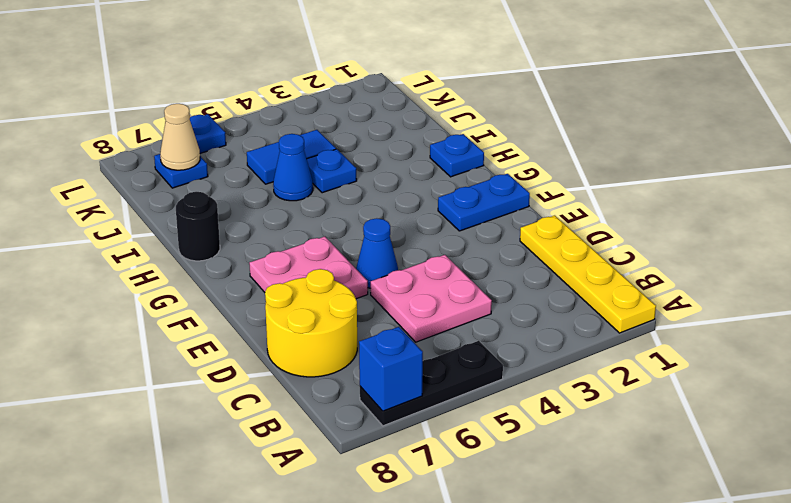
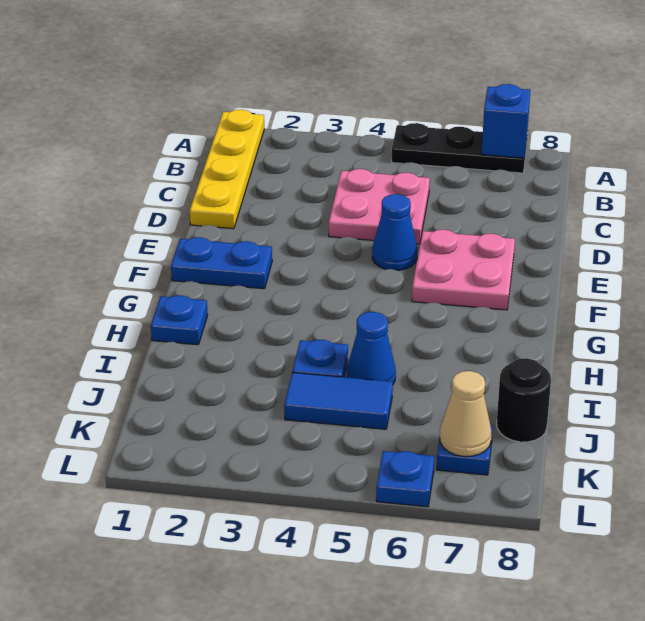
yellow round brick C7:D8 level 1 -> none
black round brick H8 level 1 -> black round brick J8 level 1

